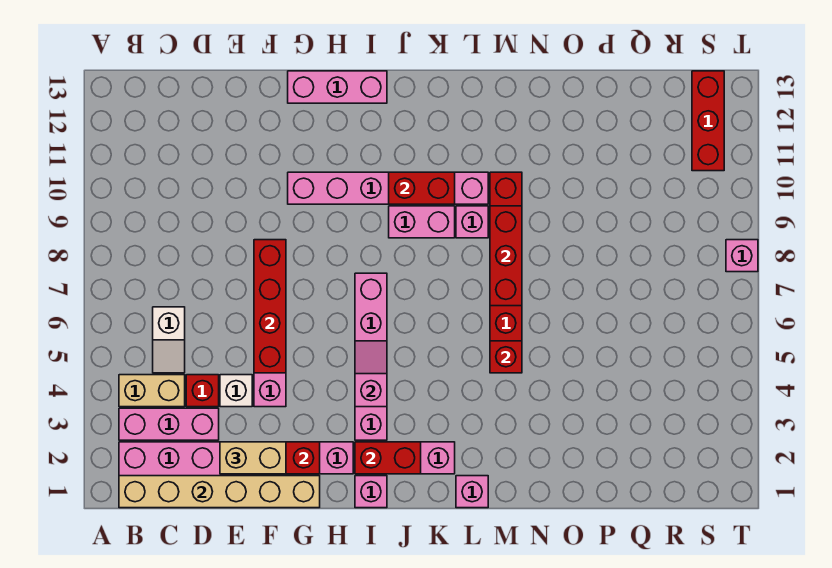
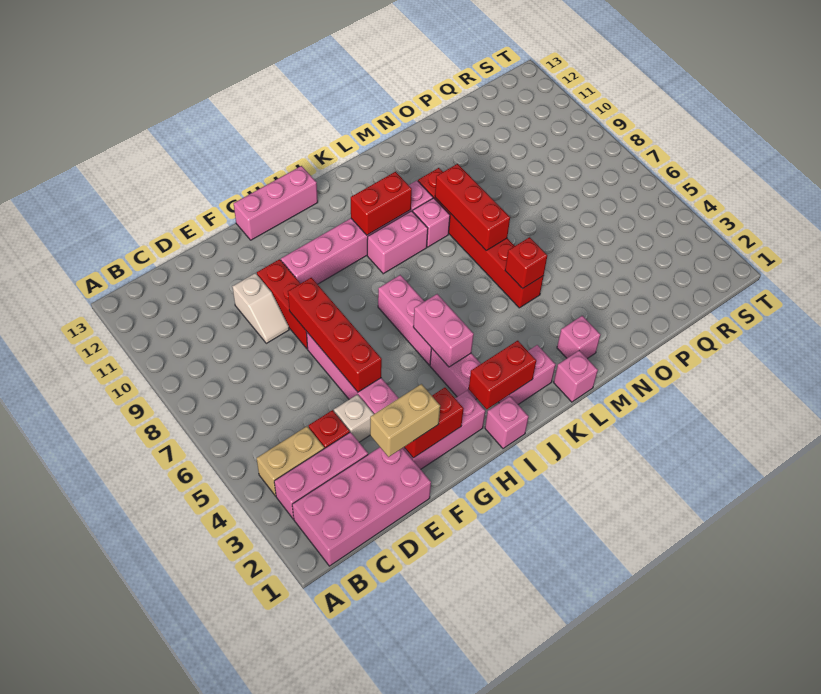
tan brick B1:G1 level 2 -> none
white slope C5:C6 level 1 top 6 -> white slope E9:E10 level 1 top 10
pink slope I4:I5 level 2 top 4 -> pink brick I4:I5 level 2
red brick S11:S13 level 1 -> red brick F8:F10 level 1
pink brick T8 level 1 -> pink brick M2 level 1

